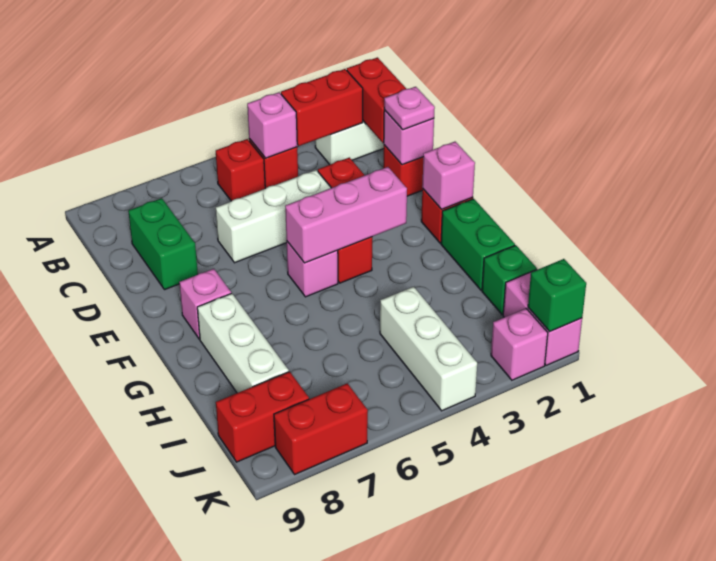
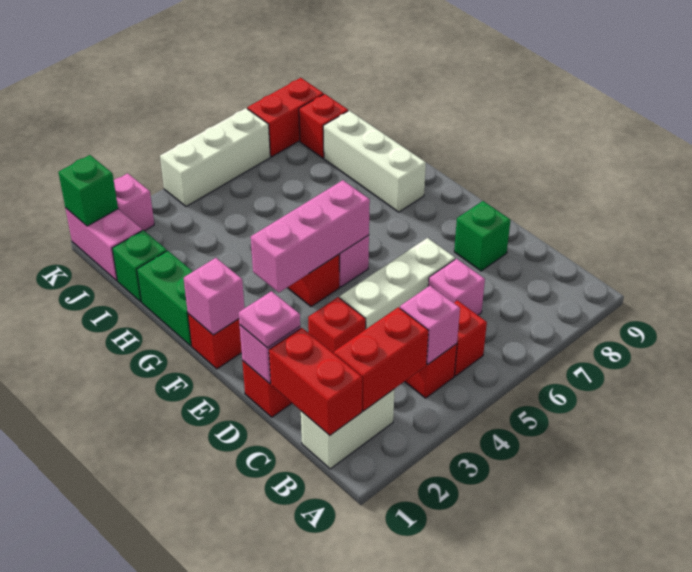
green brick C8:D8 level 1 -> green brick D8 level 1
pink brick F8 level 1 -> pink brick C6 level 1
white brick I4:K4 level 1 -> white brick K4:K6 level 1
red brick J8:J9 level 1 -> red brick J8 level 1

